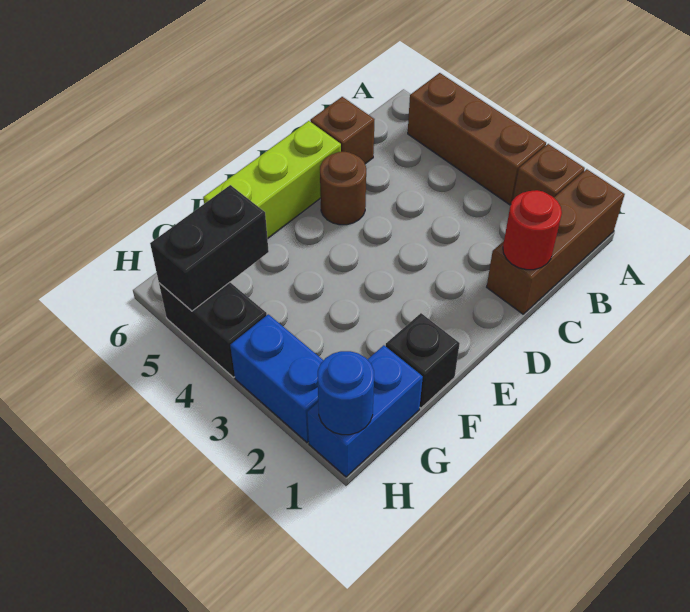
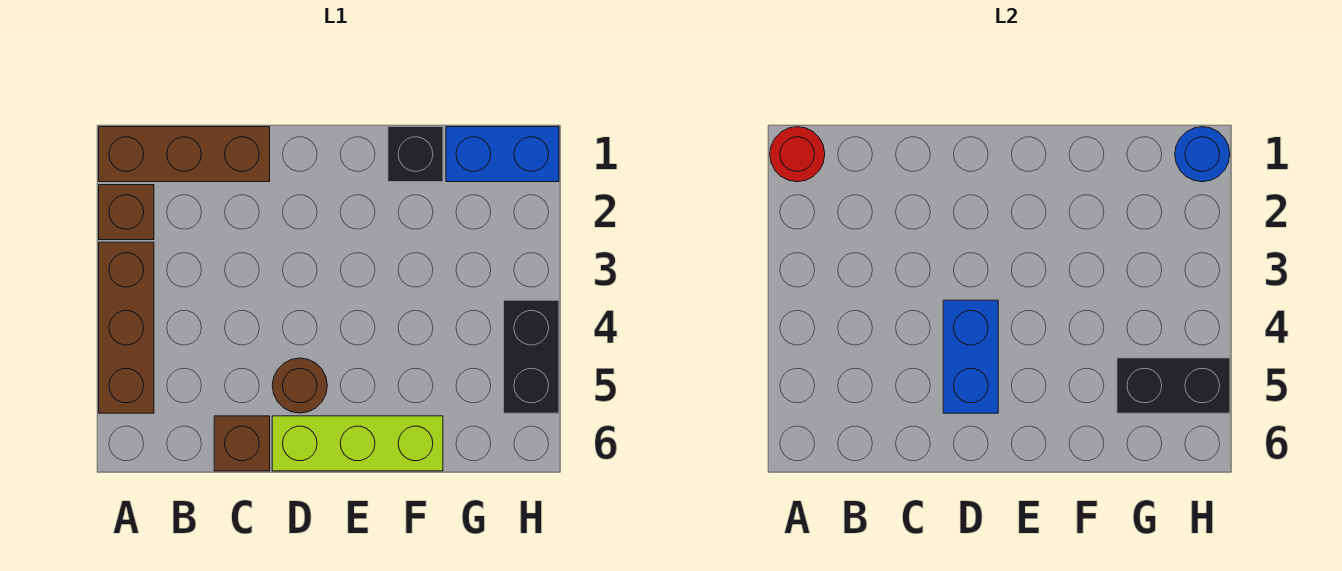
red round brick C1 level 2 -> red round brick A1 level 2
blue brick H2:H3 level 1 -> blue brick D4:D5 level 2

